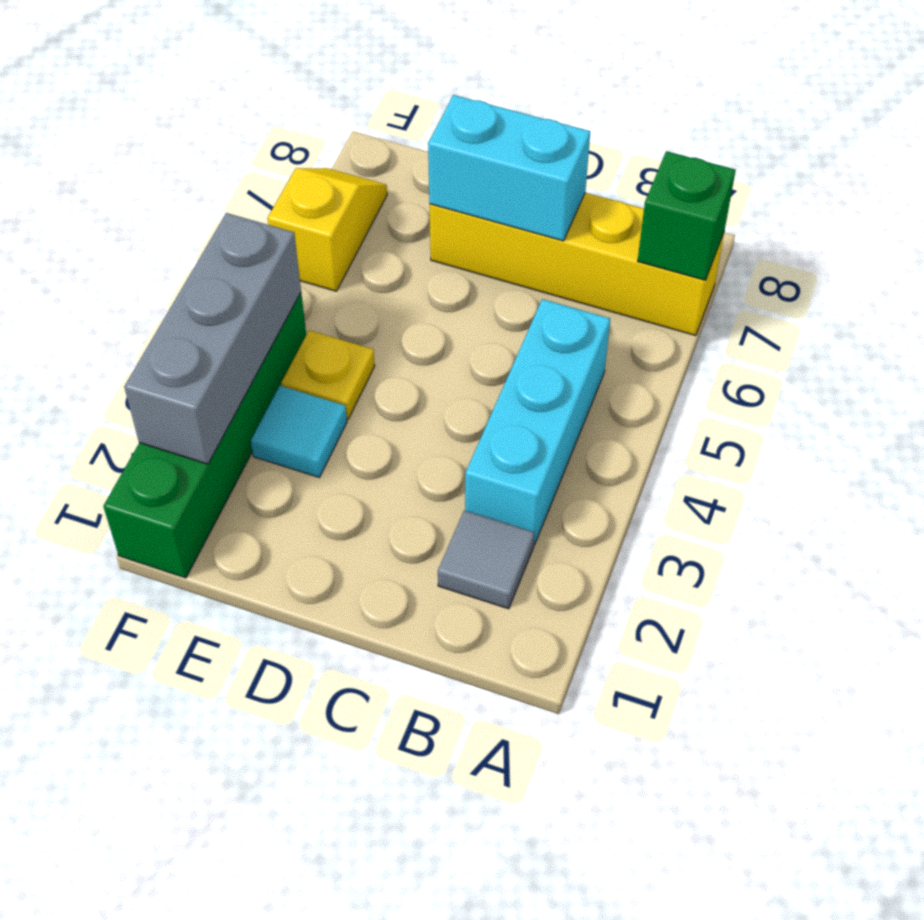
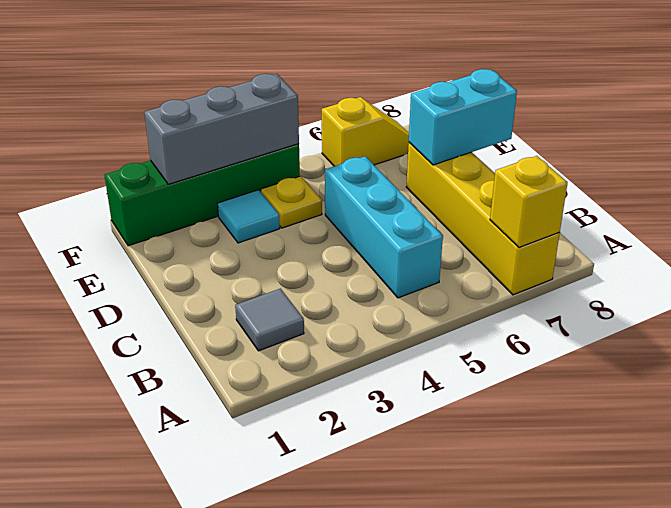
green brick A7 level 2 -> yellow brick A7 level 2
cyan brick B3:B5 level 1 -> cyan brick B5:D5 level 1
cyan brick C7:D7 level 2 -> cyan brick D7:D8 level 2

